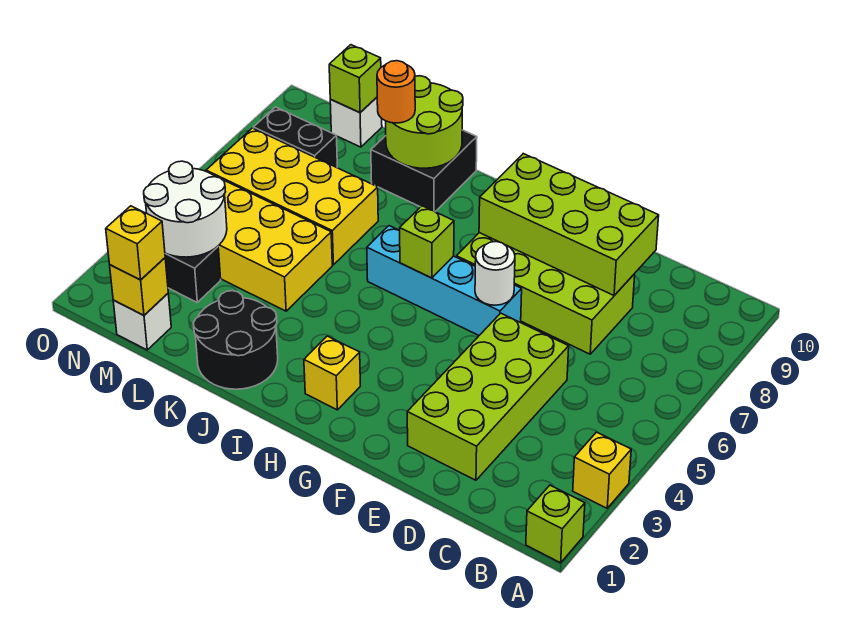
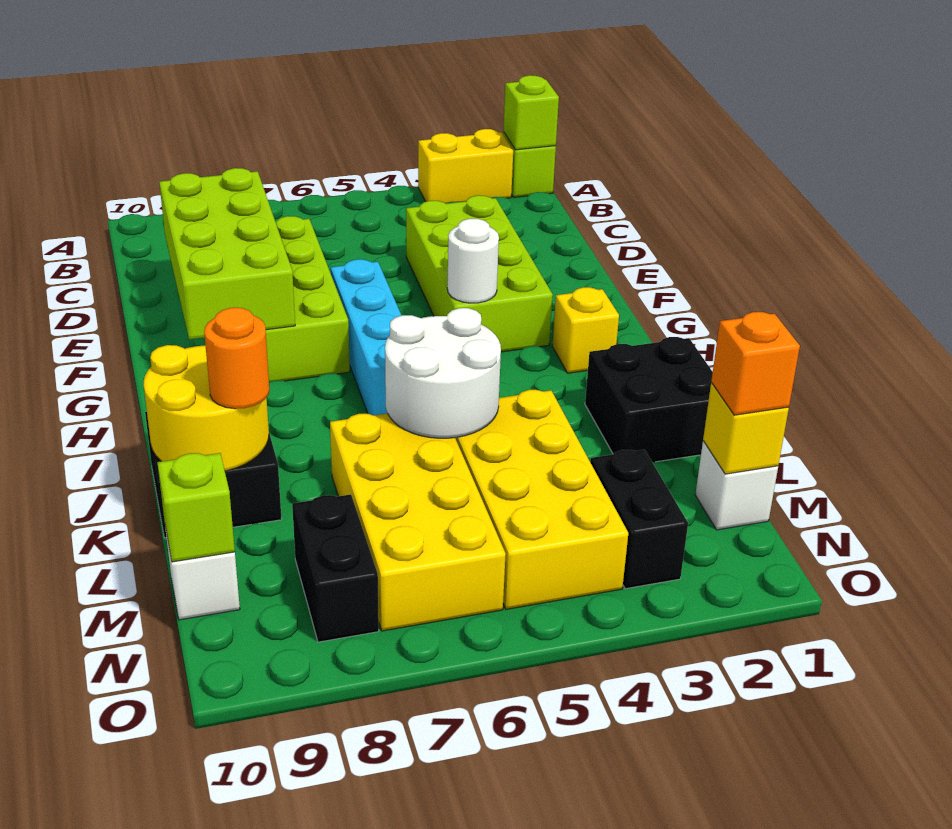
yellow brick A3 level 1 -> yellow brick A2:A3 level 1
lime brick D2:E5 level 1 -> lime brick D3:G4 level 1
white round brick F6 level 2 -> white round brick G4 level 2
lime brick H6 level 2 -> lime brick A1 level 2
black round brick J1:K2 level 1 -> black brick J1:K2 level 1
lime round brick J9:K10 level 2 -> yellow round brick J9:K10 level 2
yellow brick M1 level 3 -> orange brick M1 level 3
white round brick M3:N4 level 2 -> white round brick J5:K6 level 2

